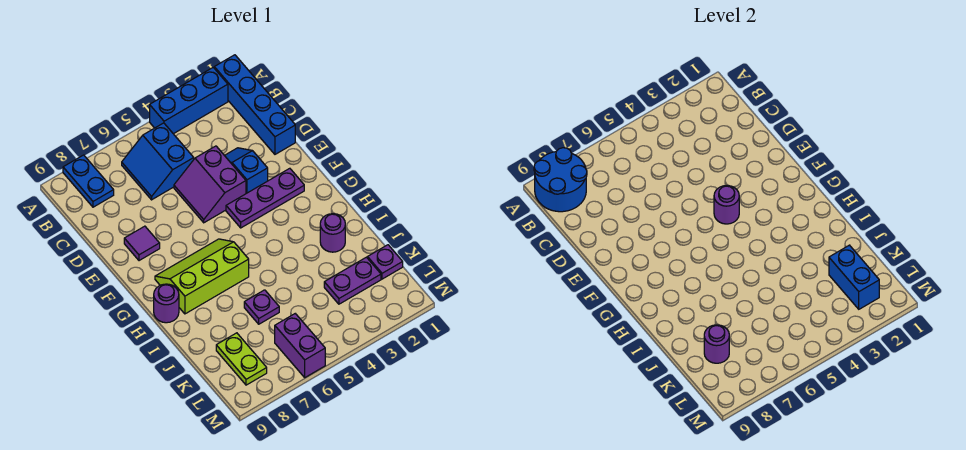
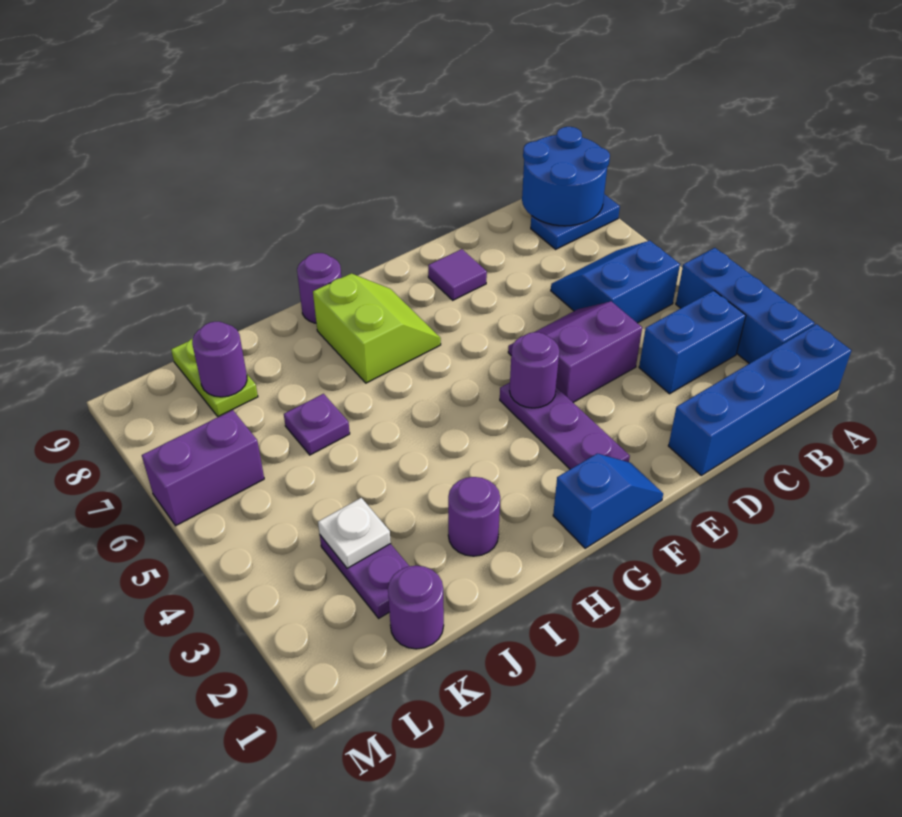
blue slope D3:E3 level 1 top E -> blue slope F1:G1 level 1 top G
lime slope G6:H8 level 1 top H -> lime slope G7:H8 level 1 top H
purple plate K1 level 1 -> purple round brick K1 level 1
blue brick K2:L2 level 2 -> blue brick B3:C3 level 1
none -> white plate K3 level 2
lime plate K8:L8 level 1 -> lime plate K8:K9 level 1

